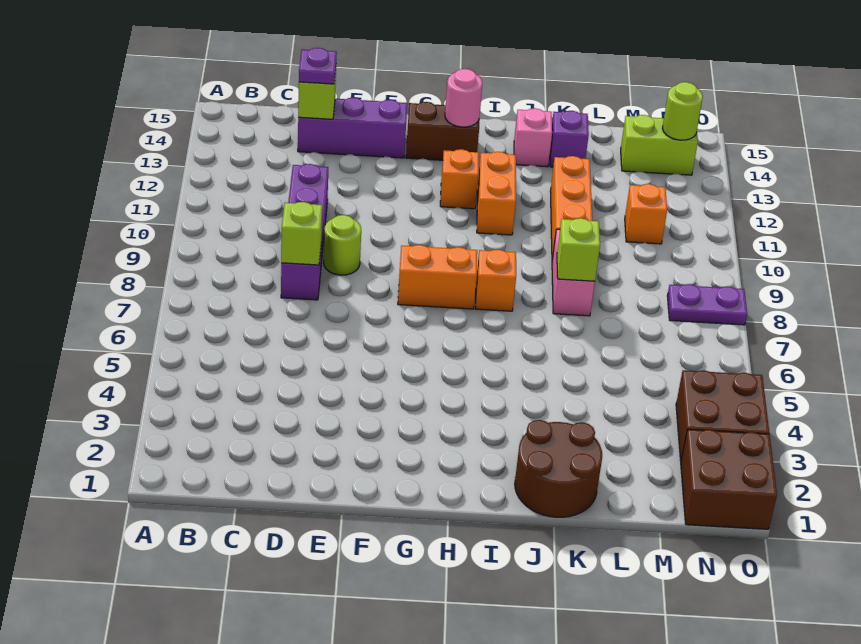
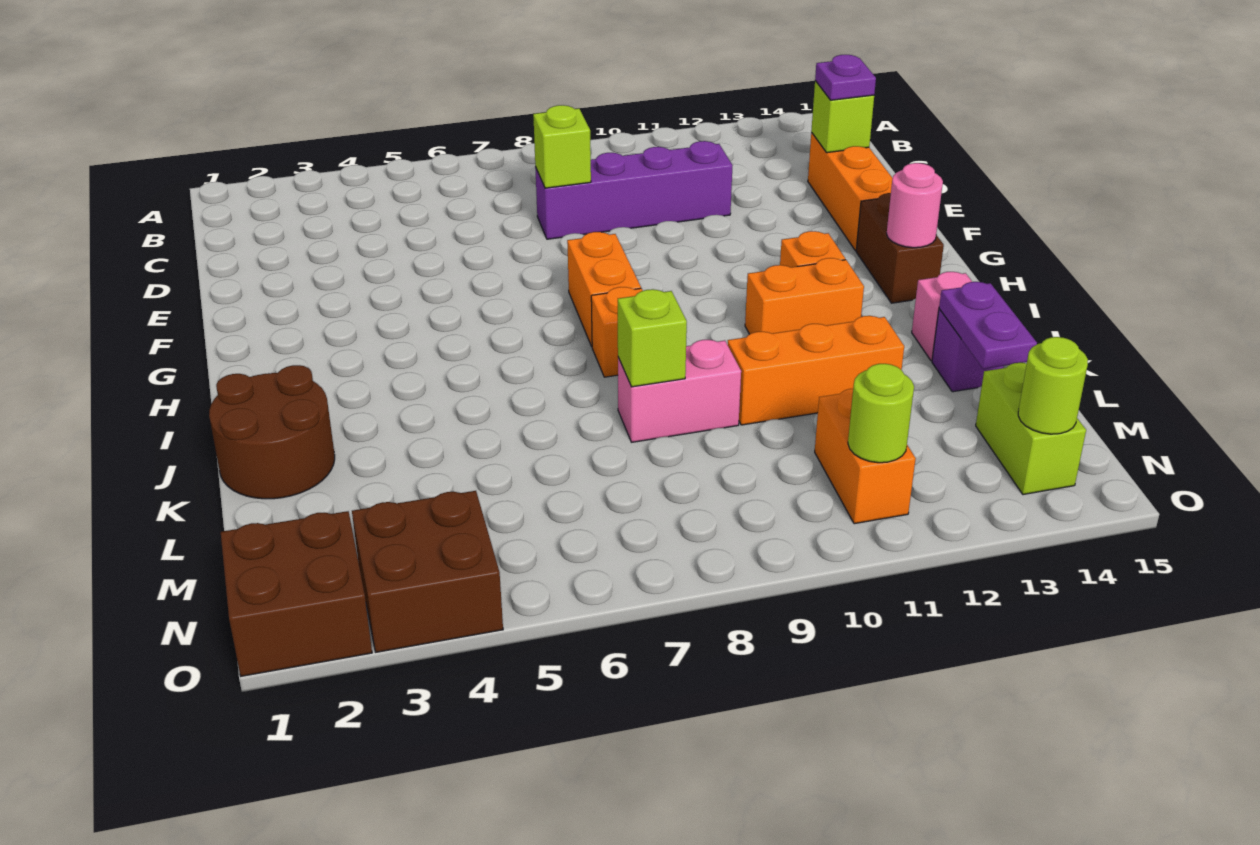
purple brick D14:F14 level 1 -> orange brick D14:F14 level 1
lime round brick E9 level 1 -> lime round brick N11 level 2
orange brick M11 level 1 -> orange brick M11:N11 level 1
purple plate N8:O8 level 1 -> purple plate K14:L14 level 2

